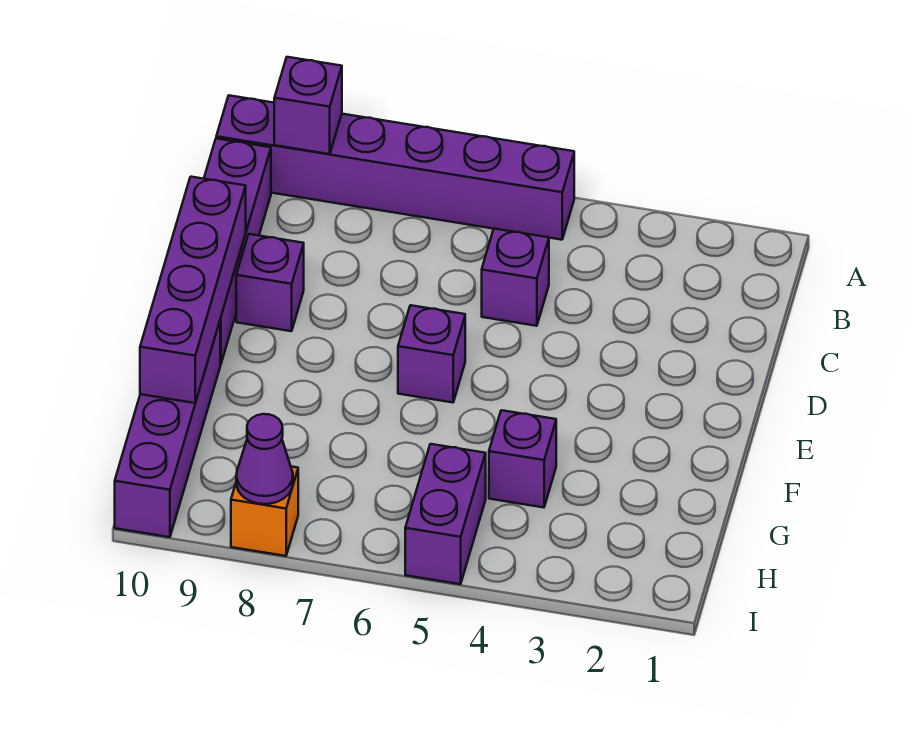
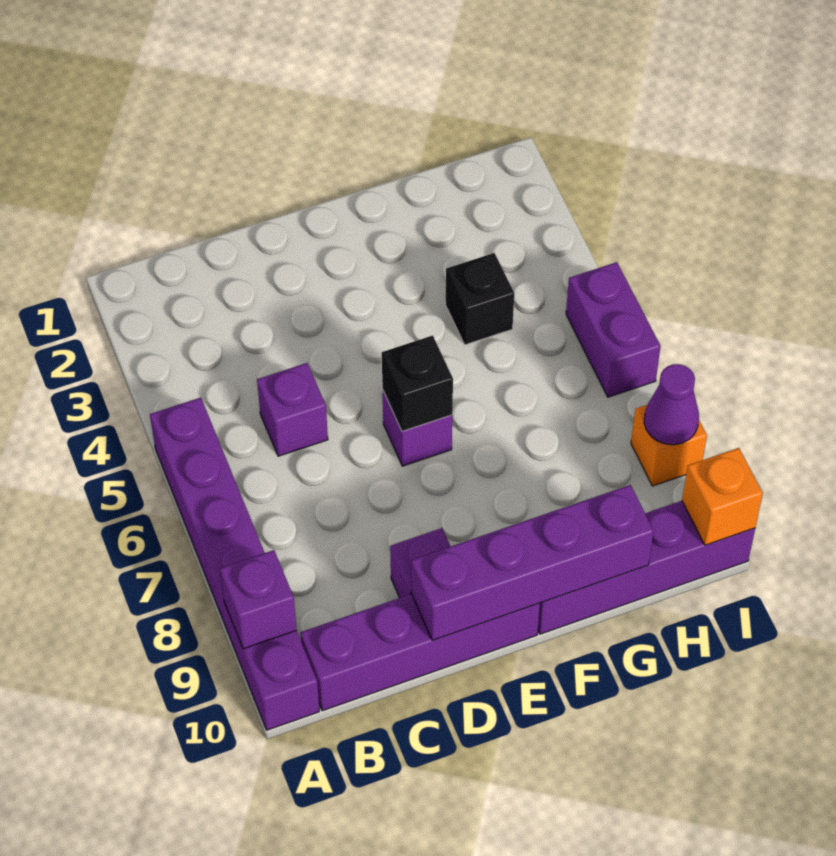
none -> black brick E6 level 2
purple brick G4 level 1 -> black brick G4 level 1
purple brick H5:I5 level 1 -> purple brick I5:I6 level 1
none -> orange brick I10 level 2

